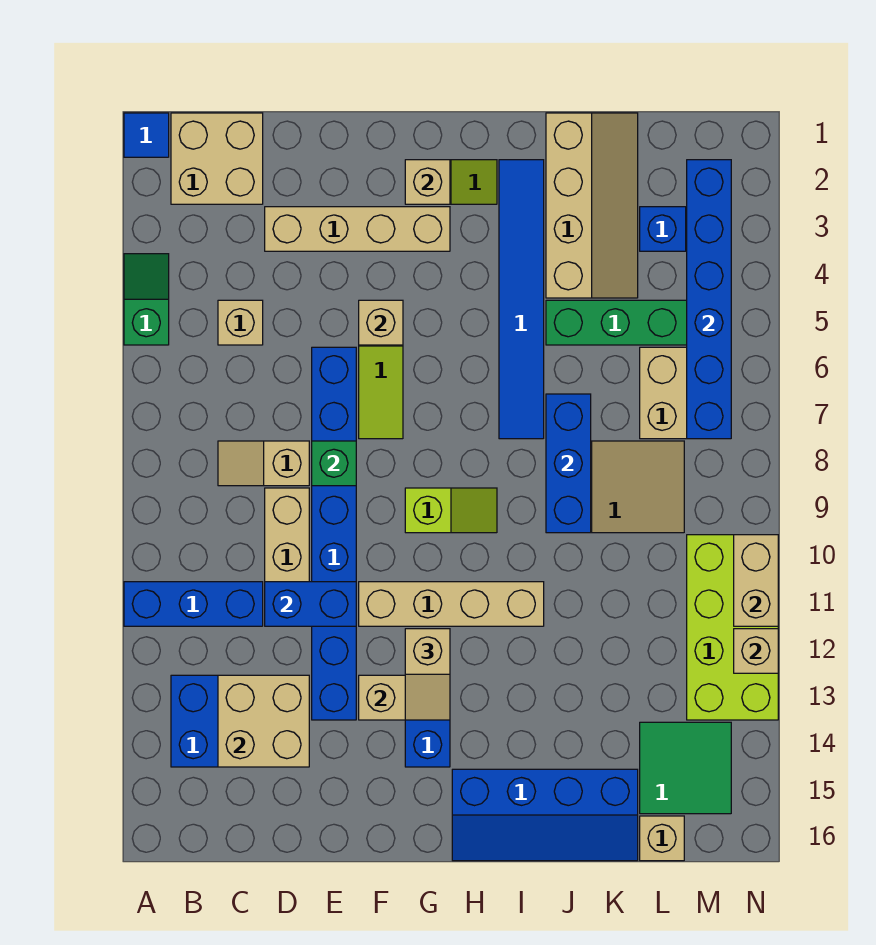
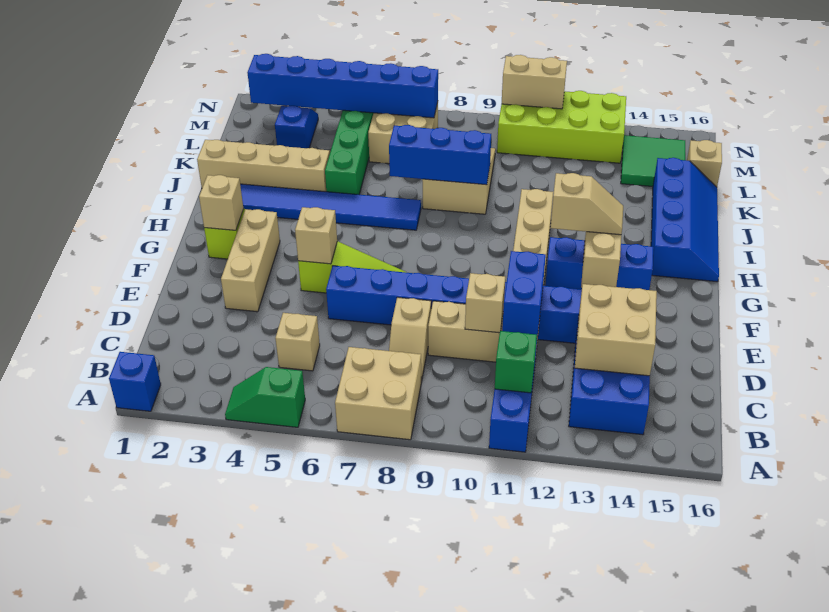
blue tile A1 level 1 -> blue brick A1 level 1
tan brick B1:C2 level 1 -> tan brick A7:B8 level 1
tan brick D3:G3 level 1 -> tan brick E3:G3 level 1
green brick E8 level 2 -> green brick B11 level 2
lime slope G9:H9 level 1 top G -> none
tan brick N12 level 2 -> tan brick D10 level 2

